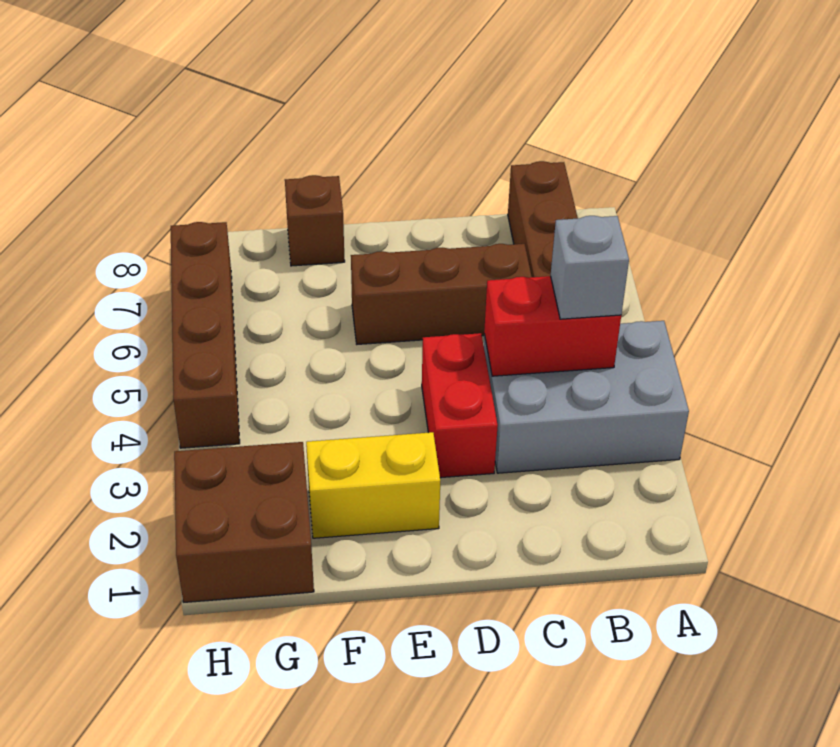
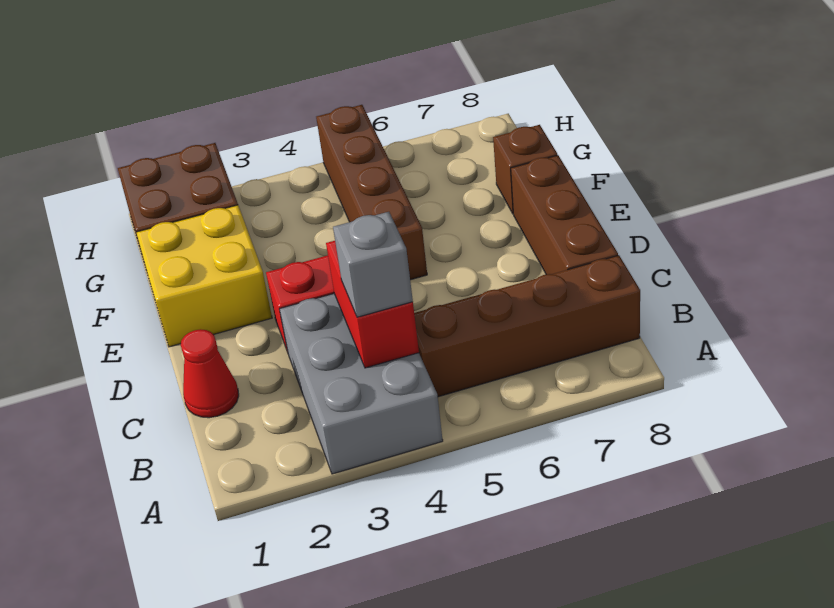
none -> red cone C1 level 1
brown brick C6:E6 level 1 -> brown brick C8:E8 level 1
yellow brick E2:F2 level 1 -> yellow brick E1:F2 level 1
brown brick H4:H7 level 1 -> brown brick E5:H5 level 1

